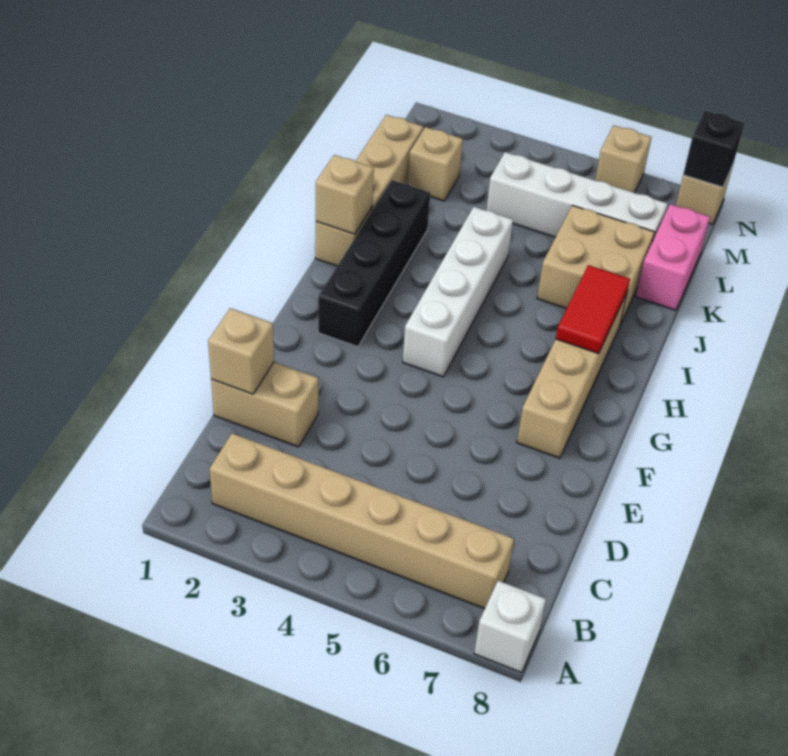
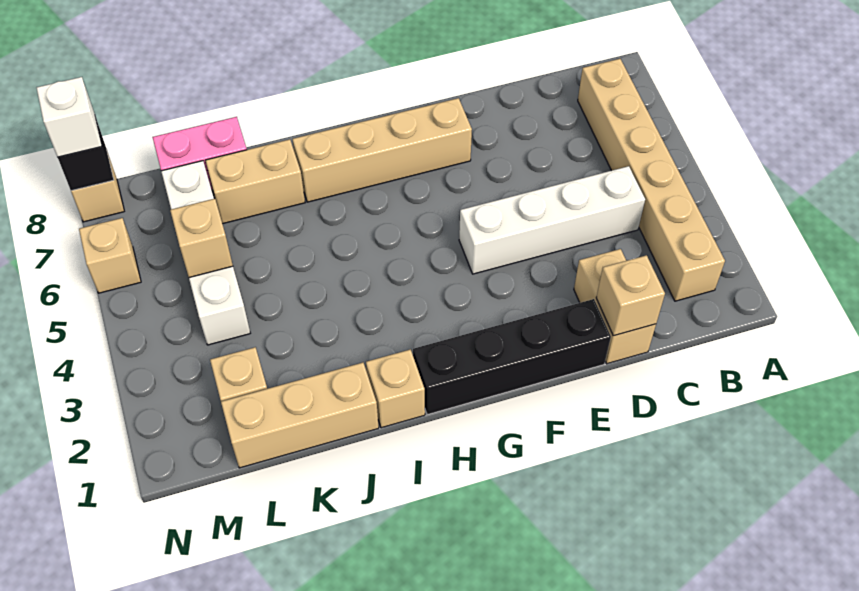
white brick A8 level 1 -> white brick N8 level 3
black brick G2:J2 level 1 -> black brick E1:H1 level 1
white brick G4:J4 level 1 -> white brick C4:F4 level 1
red tile H7:I7 level 2 -> none
tan brick I1 level 2 -> tan brick L5 level 2
tan brick J6:K7 level 1 -> tan brick J7:K7 level 1

